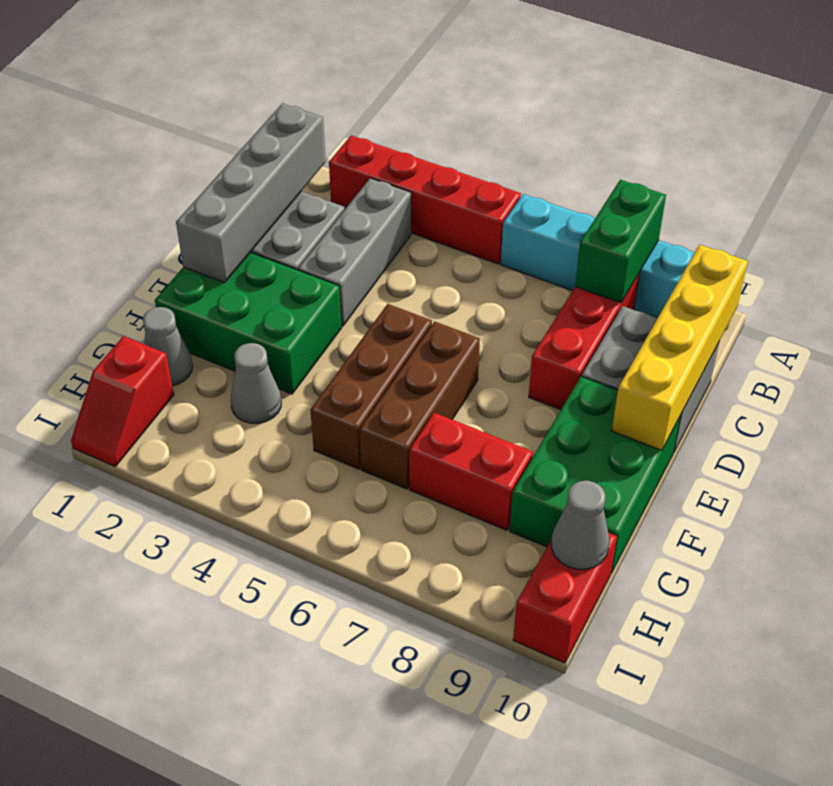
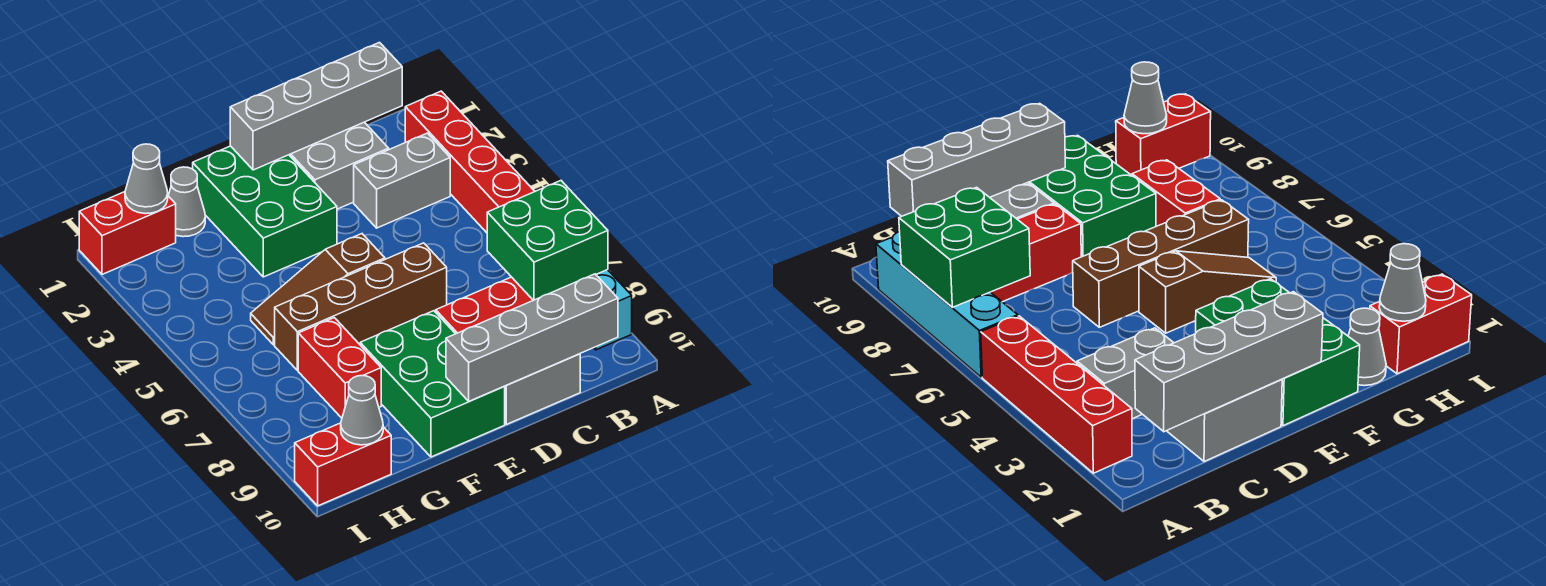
green brick A8:B8 level 2 -> green brick A7:B8 level 2
grey brick B3:D3 level 1 -> grey brick B3:C3 level 1
yellow brick B10:E10 level 2 -> grey brick B10:E10 level 2
brown brick E5:G5 level 1 -> brown slope E5:G5 level 1 top E
brown brick E6:G6 level 1 -> brown brick D6:G6 level 1
green brick E9:G10 level 1 -> green brick E8:F10 level 1
grey cone G3 level 1 -> grey cone H1 level 2
red slope H1:I1 level 1 top H -> red brick H1:I1 level 1

